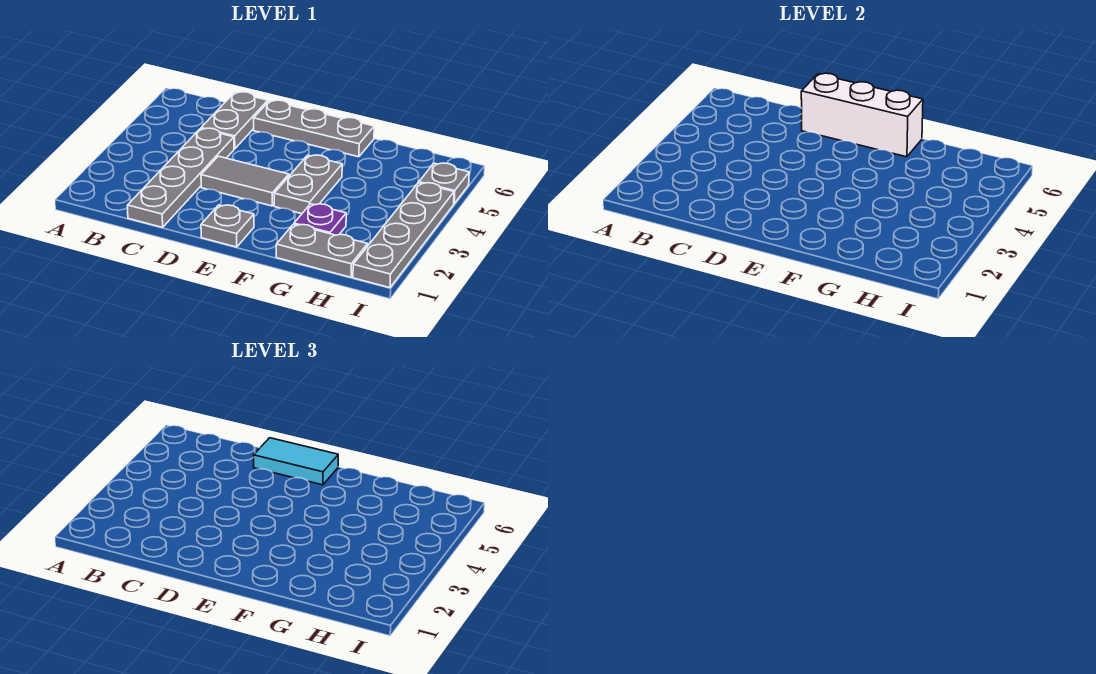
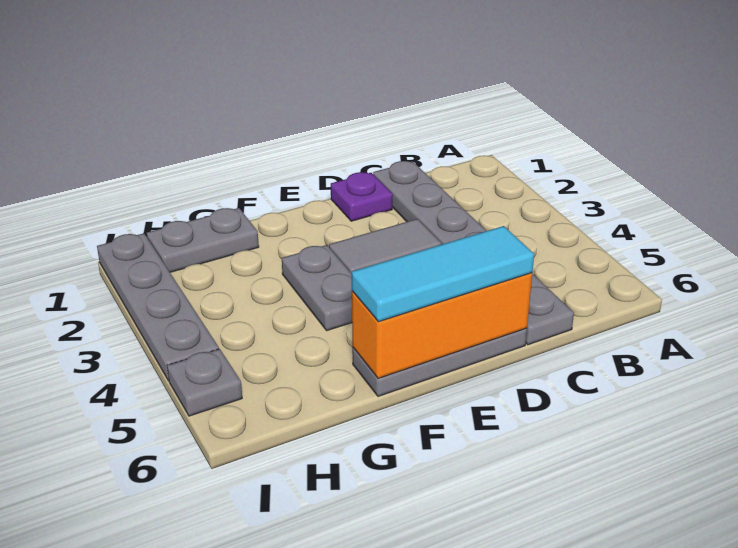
white brick D6:F6 level 2 -> orange brick D6:F6 level 2
cyan tile D6:E6 level 3 -> cyan tile D6:F6 level 3
grey plate E1 level 1 -> none
purple plate G2 level 1 -> purple plate D1 level 1

